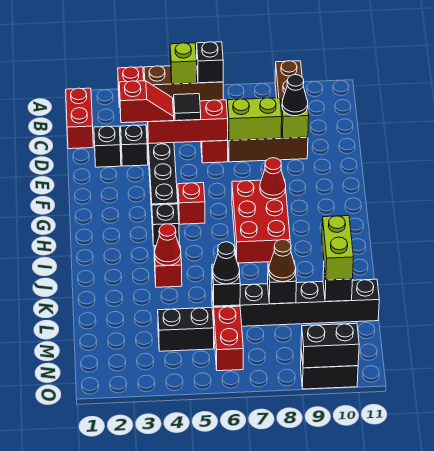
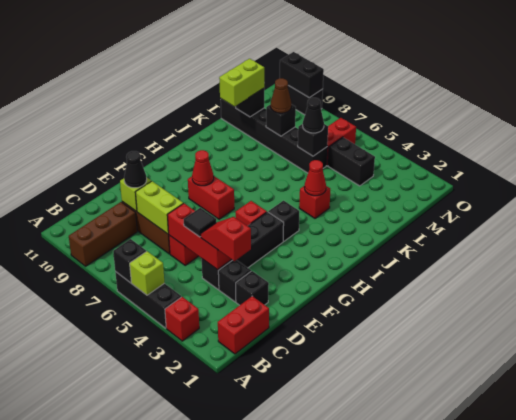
brown brick A4:A6 level 1 -> black brick A4:A6 level 1
red brick G7:I8 level 1 -> red brick G7:G8 level 1

